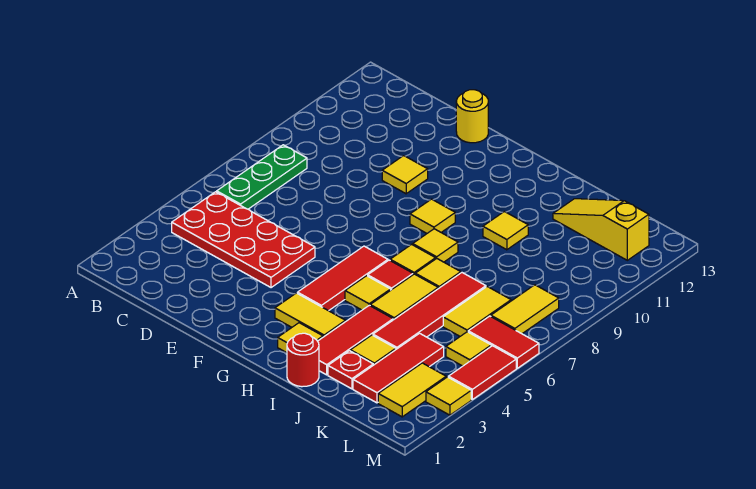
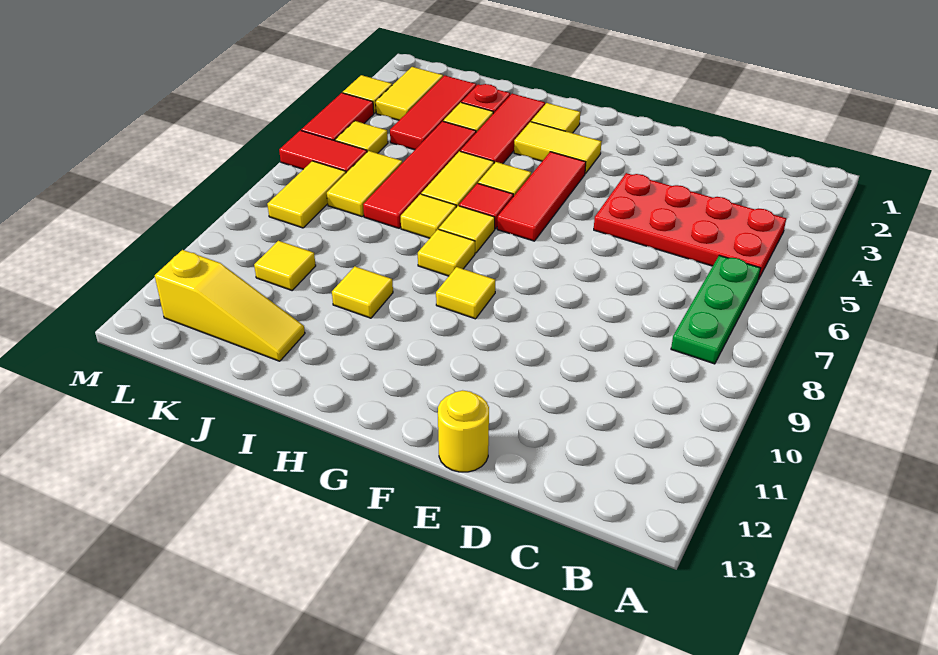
yellow tile E10 level 1 -> yellow tile K10 level 1
red round brick I1 level 1 -> none

